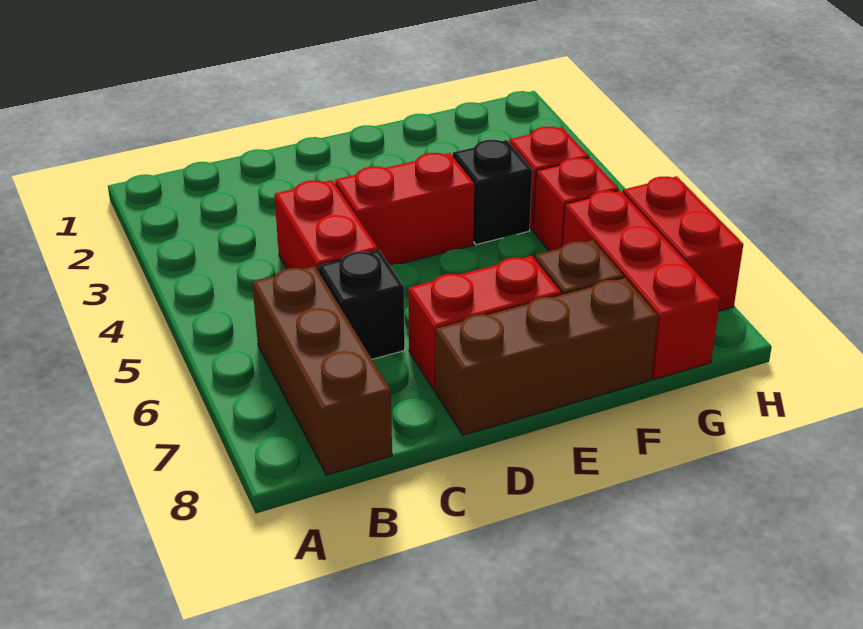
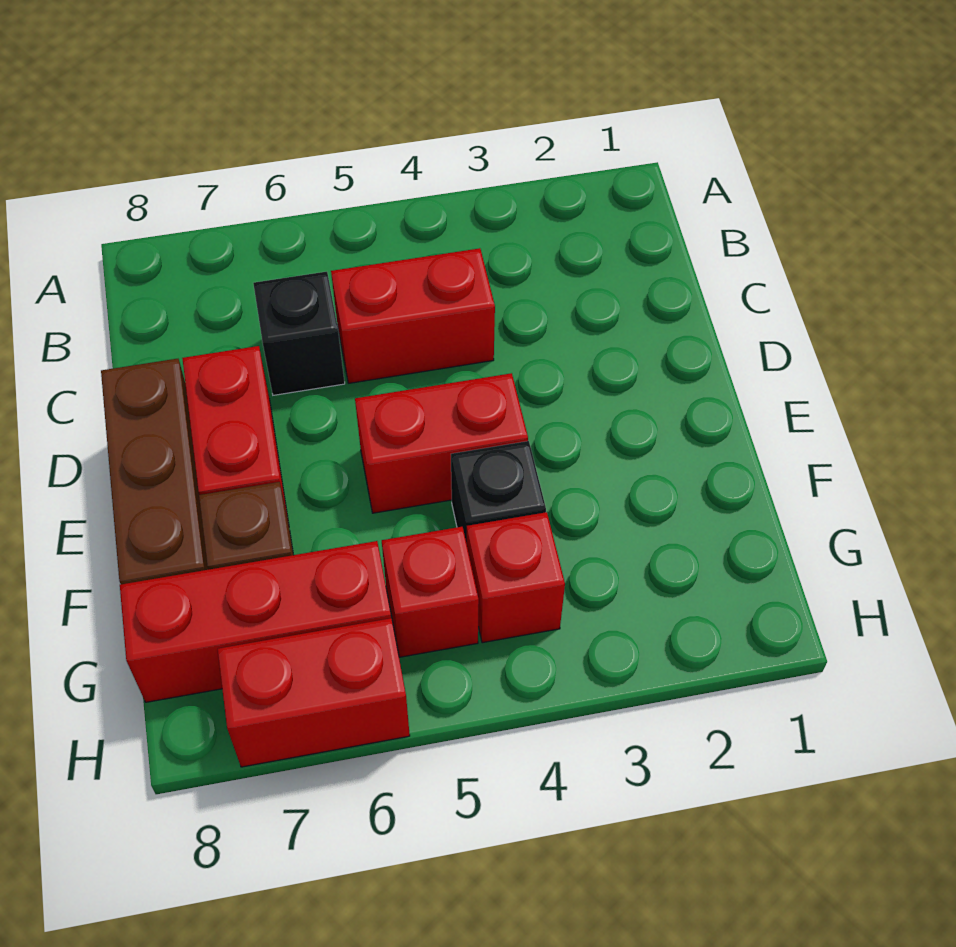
brown brick B6:B8 level 1 -> none
red brick D4:E4 level 1 -> red brick E4:E5 level 1

